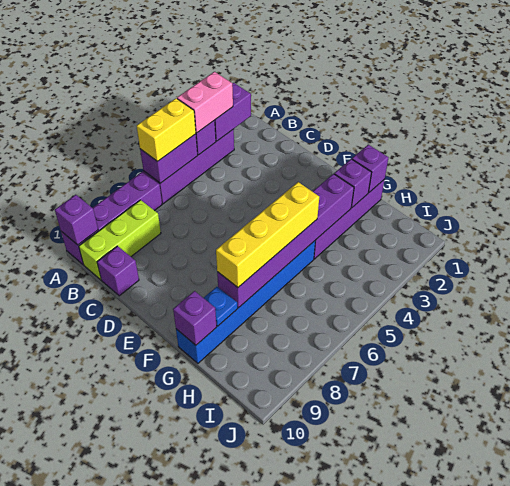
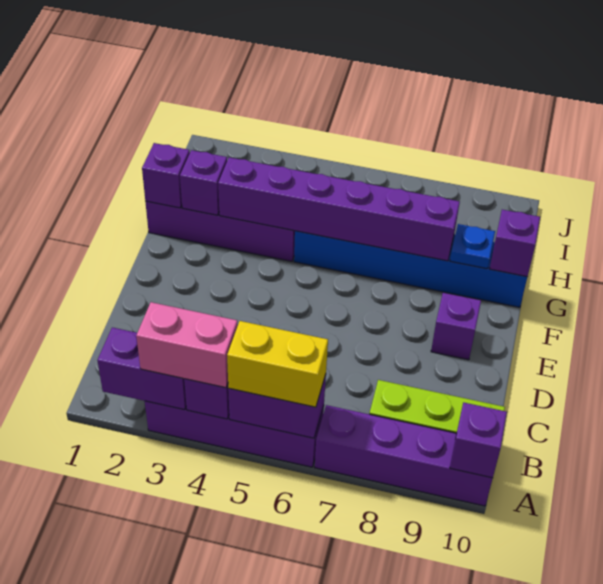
purple brick C10 level 1 -> purple brick E9 level 1
yellow brick G5:G8 level 3 -> none

